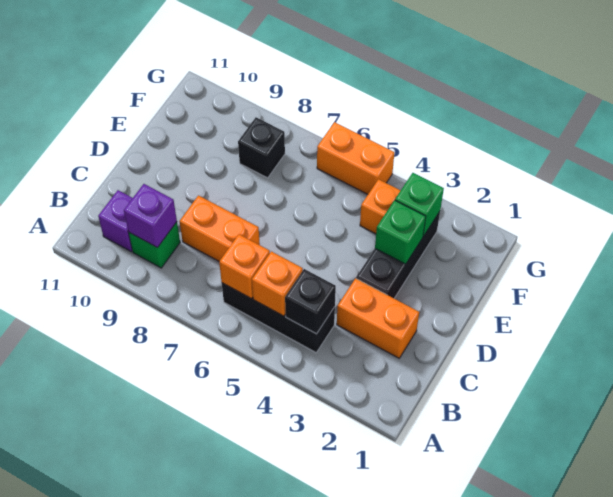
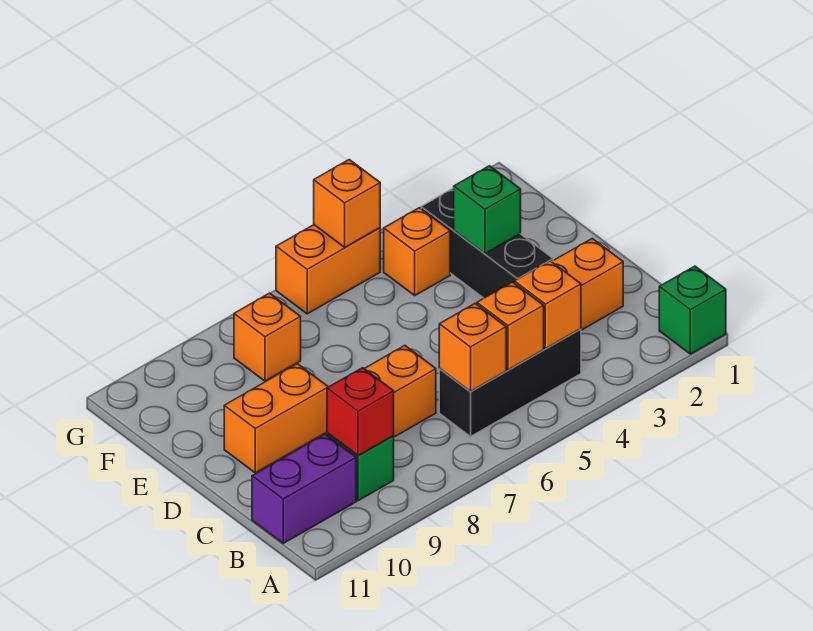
black brick B4 level 2 -> orange brick B4 level 2
purple brick B9 level 2 -> red brick B9 level 2
purple brick B10 level 1 -> purple brick B10:B11 level 1
none -> orange brick D9:D10 level 1
green brick F3 level 2 -> green brick A1 level 1
black brick F8 level 1 -> orange brick F8 level 1
none -> orange brick G5 level 2

